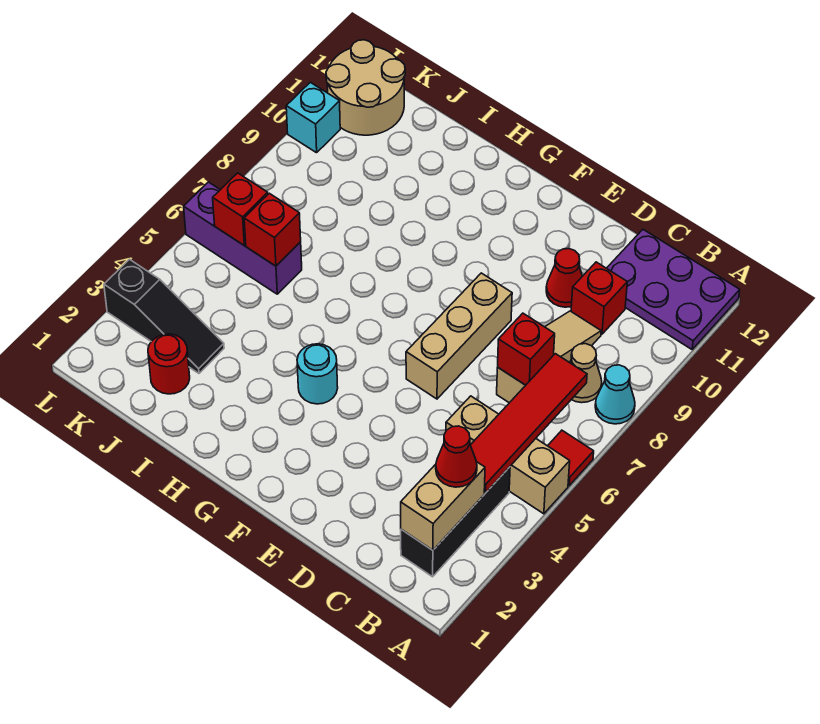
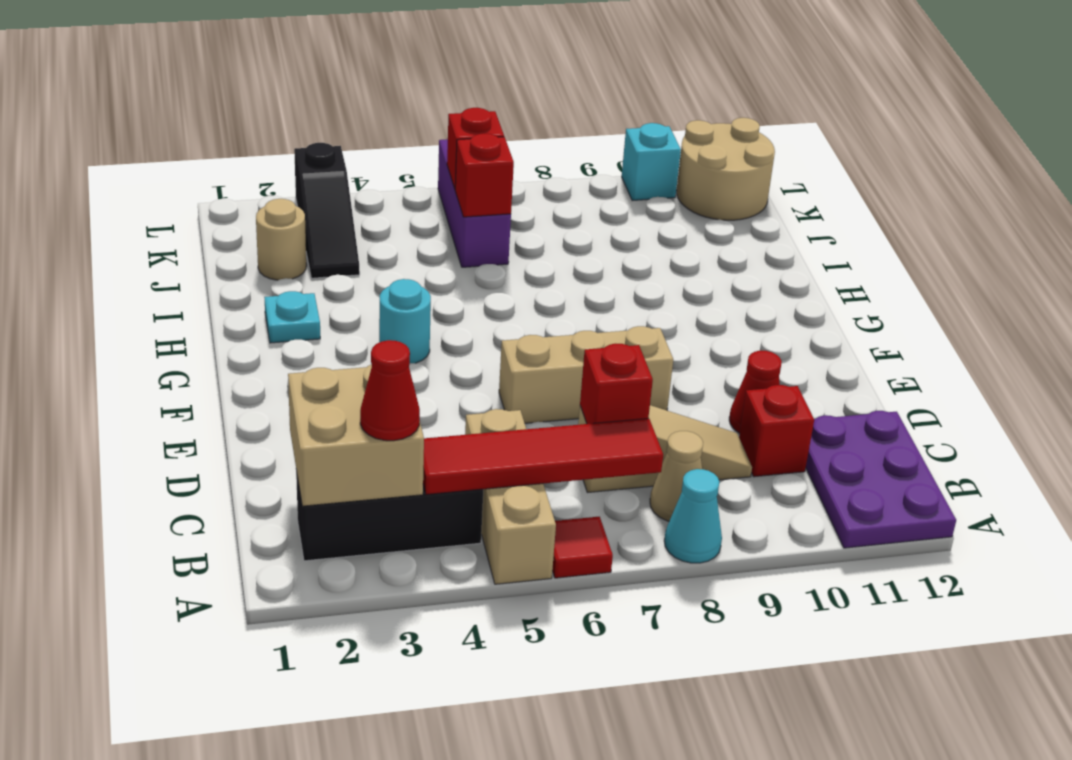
tan brick B2:B3 level 2 -> tan brick B2:C3 level 2
none -> cyan plate H2 level 1
red round brick J2 level 1 -> tan round brick J2 level 1

